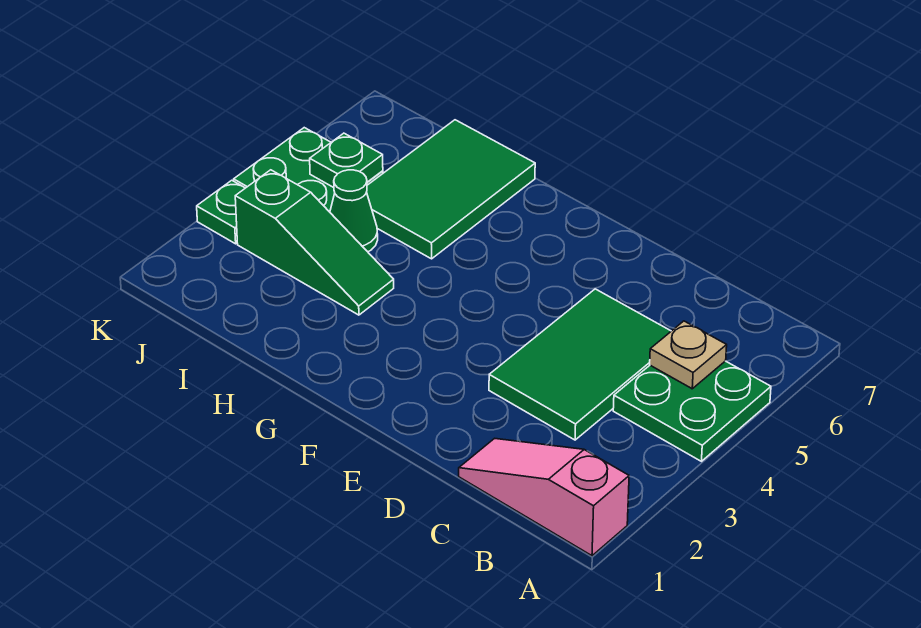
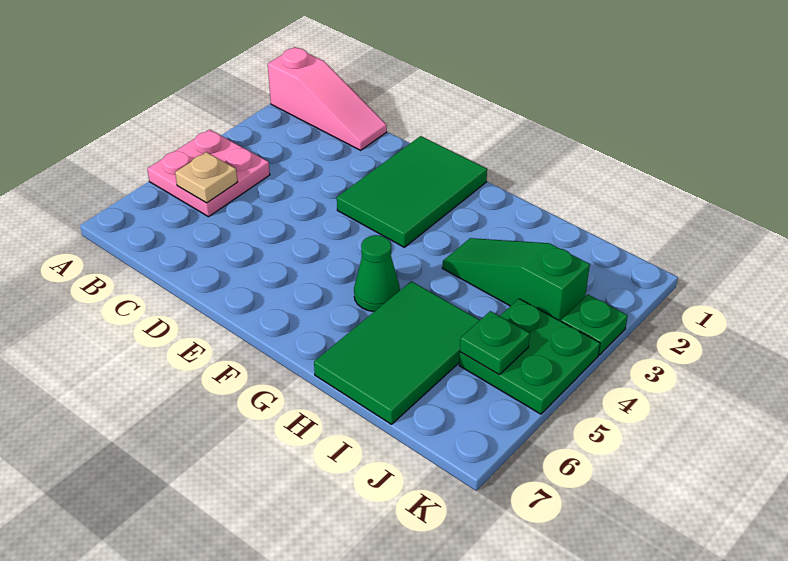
green plate A4:B5 level 1 -> pink plate A4:B5 level 1
green tile C3:D5 level 1 -> green tile E1:F3 level 1
green cone I4 level 1 -> green cone G5 level 1

